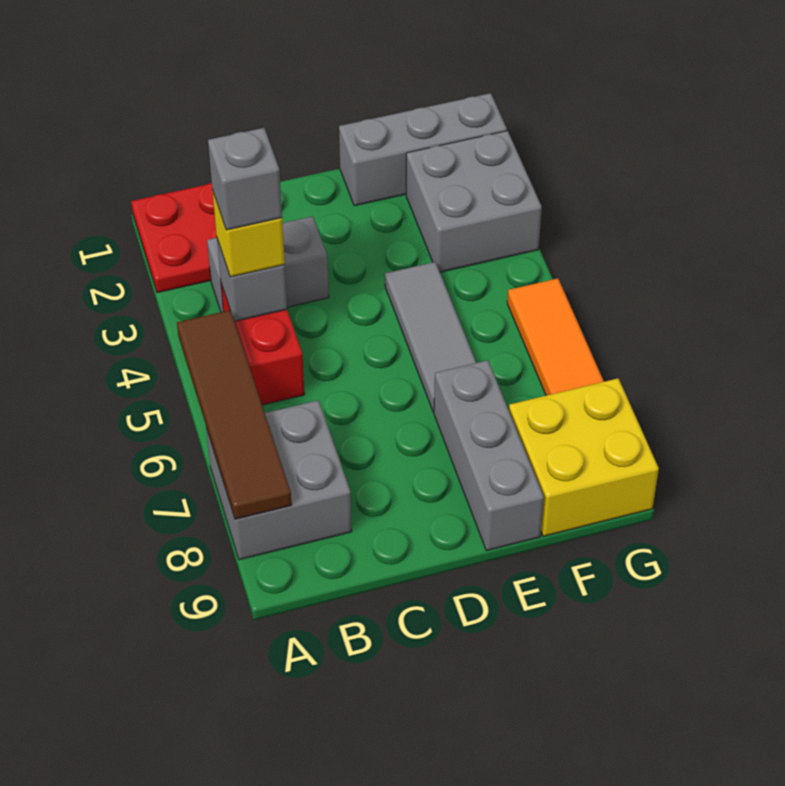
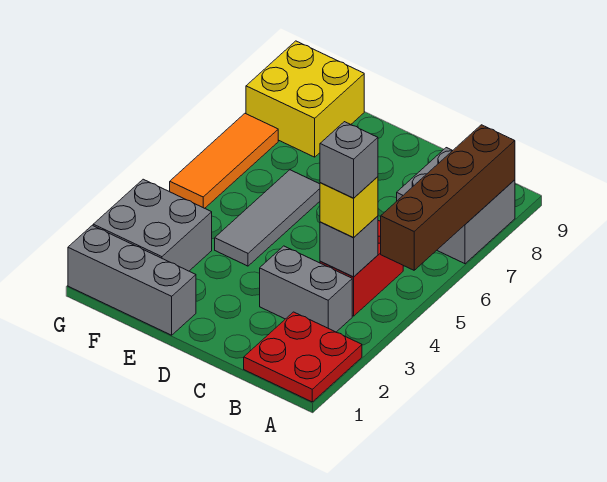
brown tile A5:A8 level 2 -> brown brick A5:A8 level 2
grey brick E7:E9 level 1 -> none

